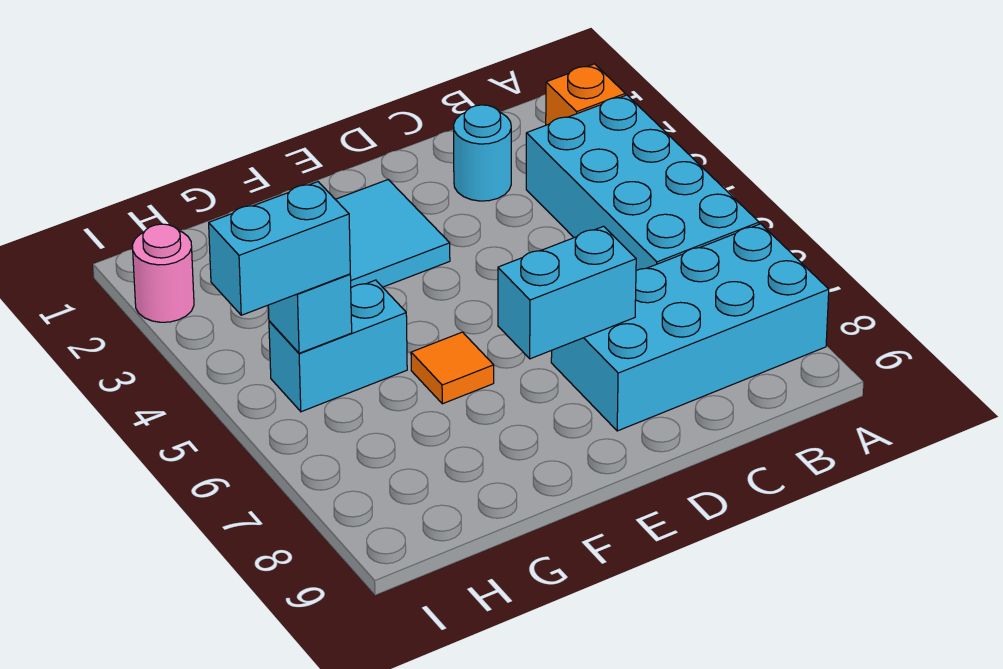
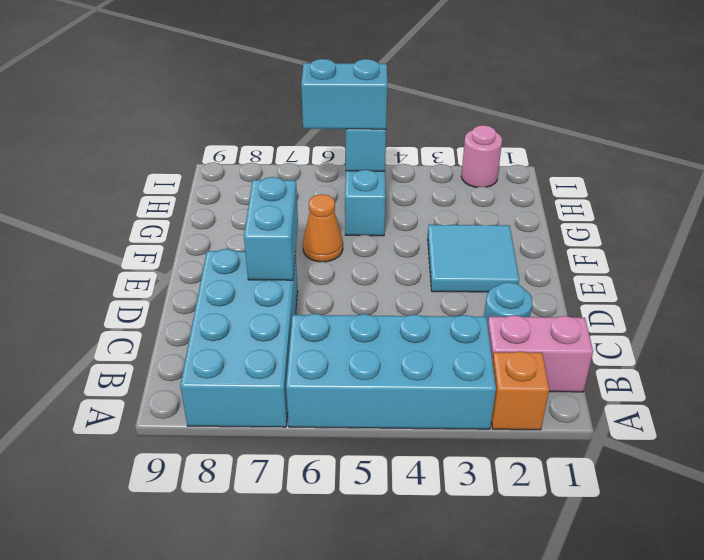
none -> pink brick B1:B2 level 1
orange tile F6 level 1 -> orange cone F6 level 1
cyan brick H5:I5 level 3 -> cyan brick H5:H6 level 3

